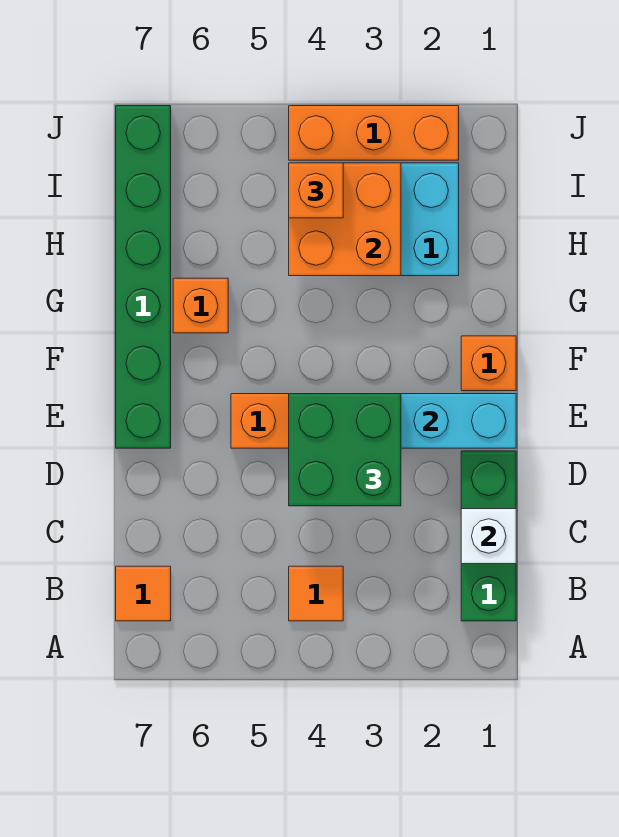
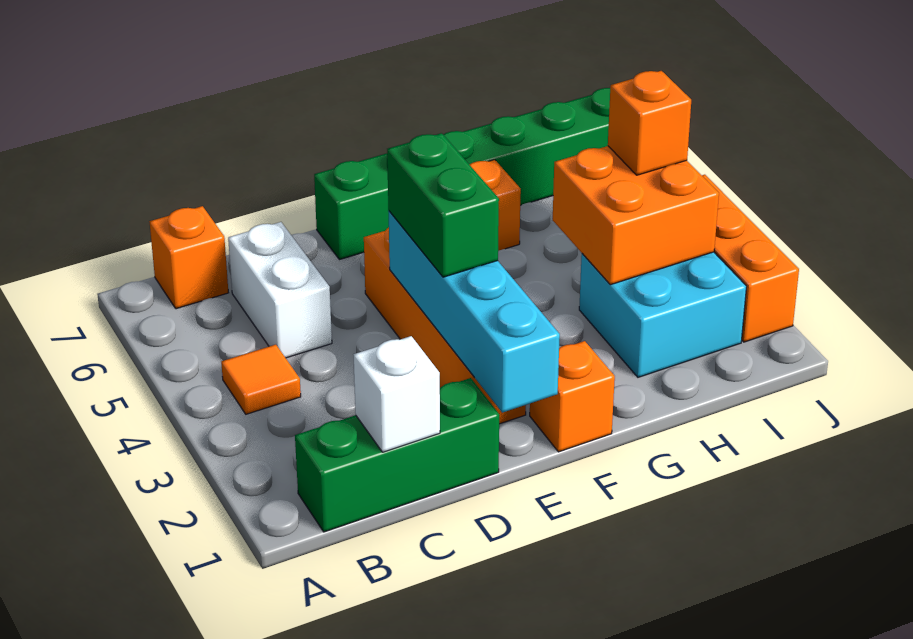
orange tile B7 level 1 -> orange brick B7 level 1
none -> white brick C5:C6 level 1
green brick D3:E4 level 3 -> green brick E3:E4 level 3

